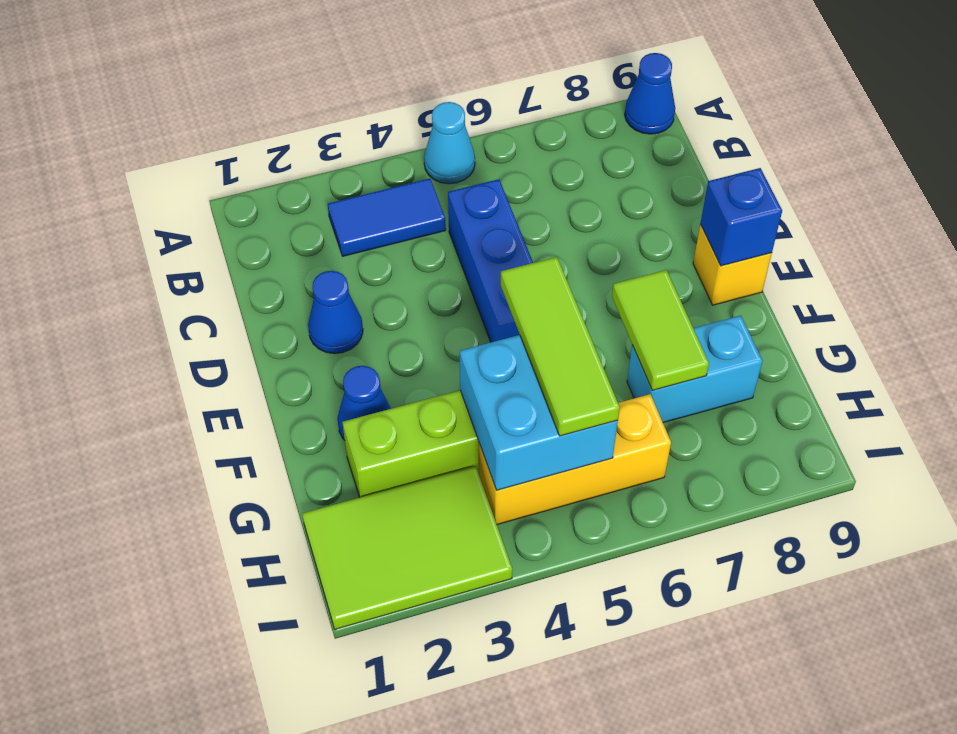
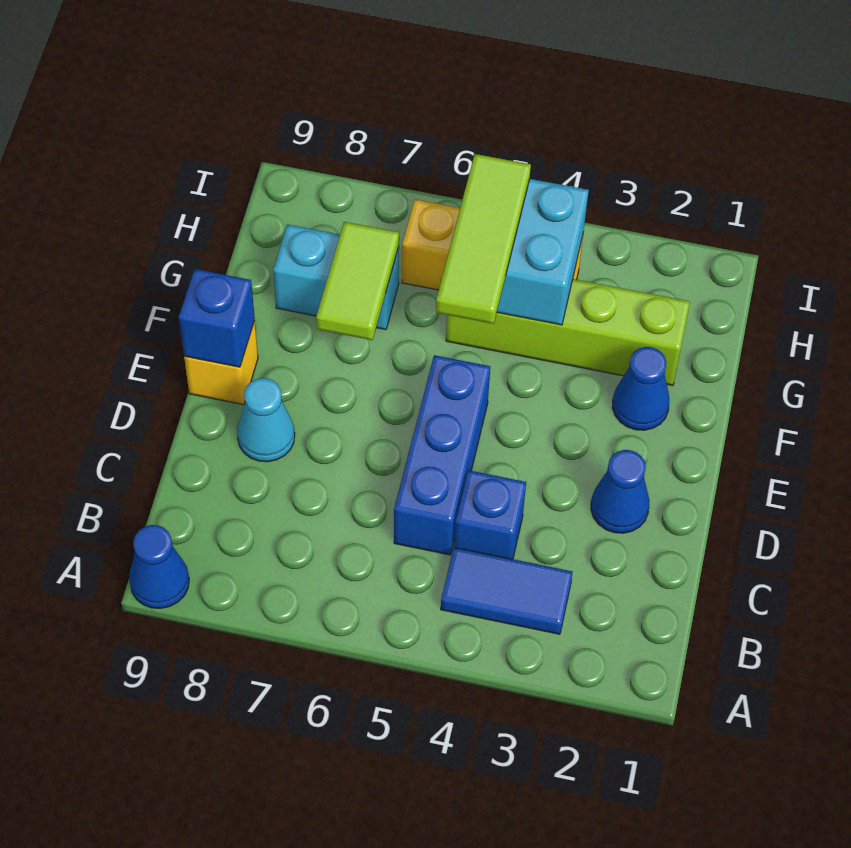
cyan cone A5 level 1 -> cyan cone D8 level 1
none -> blue brick C4 level 1
lime tile H1:I3 level 1 -> none

